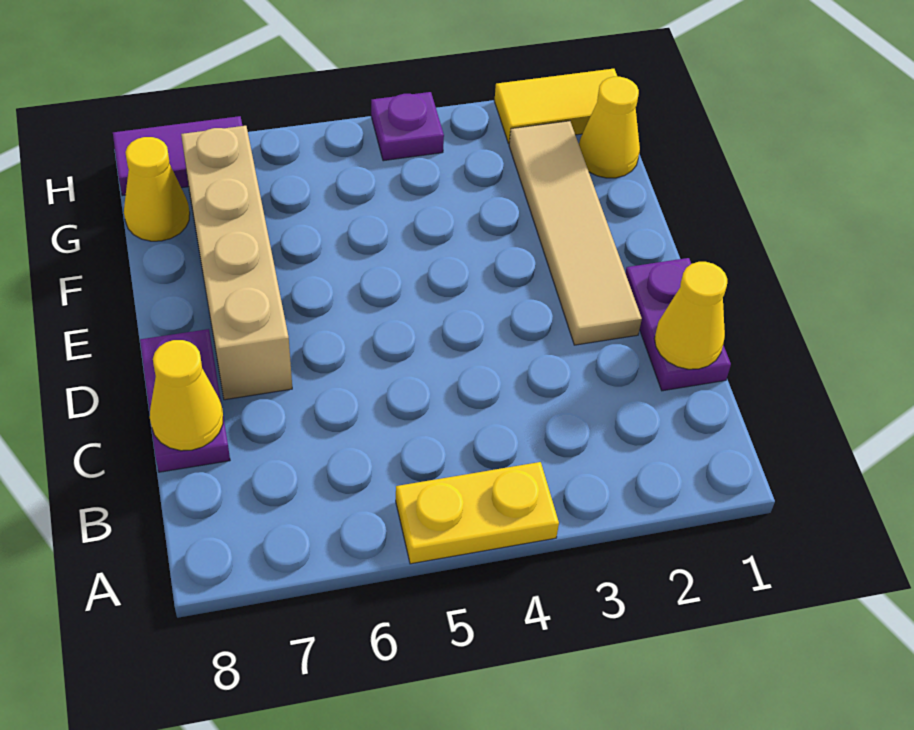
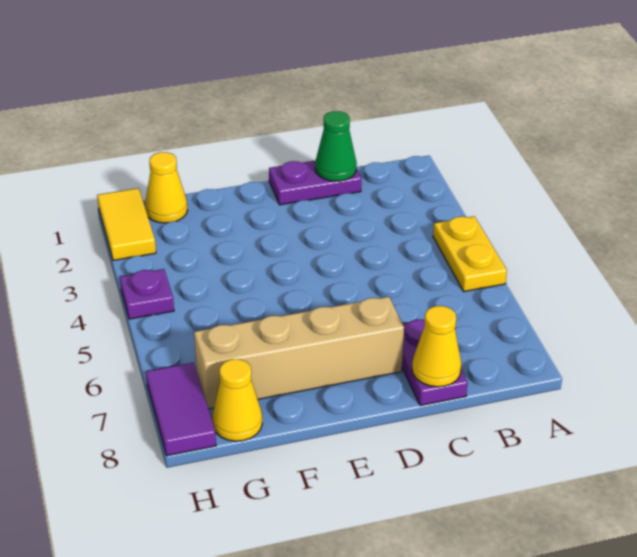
yellow cone C1 level 2 -> green cone C1 level 2
purple plate C8:D8 level 1 -> purple plate C7:C8 level 1
tan tile D2:G2 level 1 -> none

